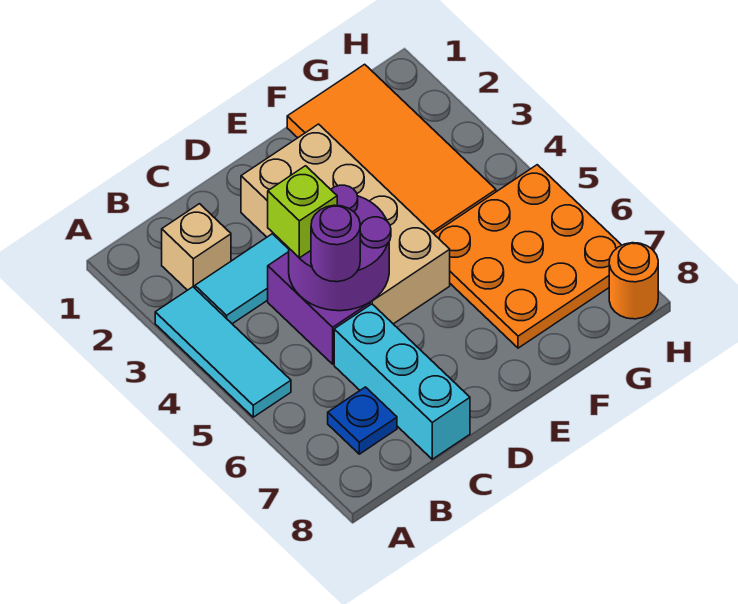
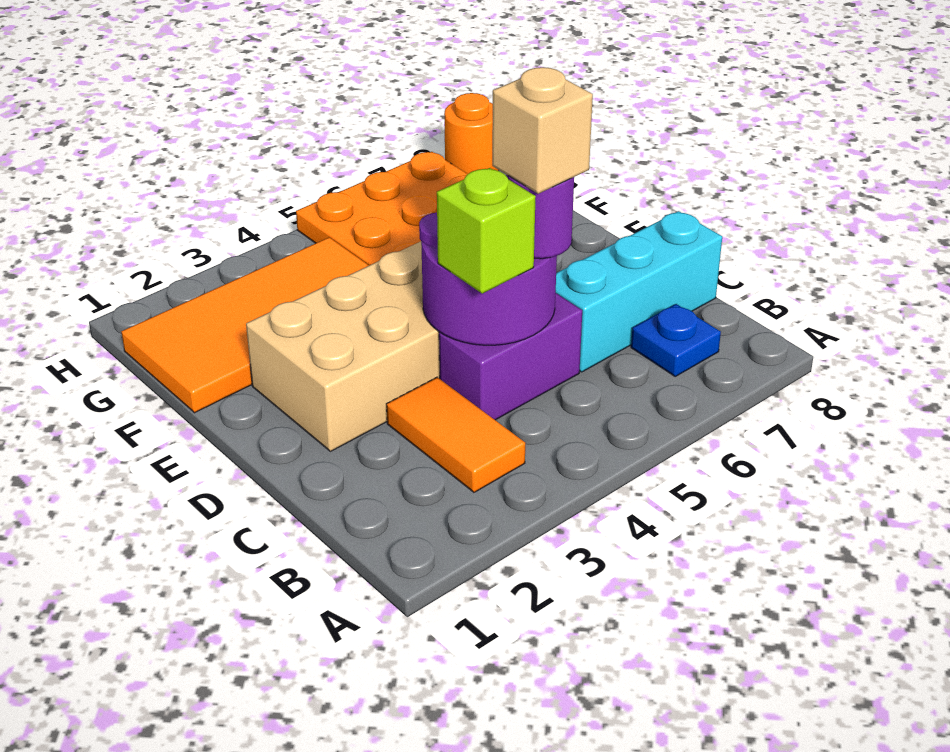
cyan tile A3:A5 level 1 -> none
tan brick B2 level 1 -> tan brick C5 level 4
cyan tile B3:C3 level 1 -> orange tile B3:C3 level 1

